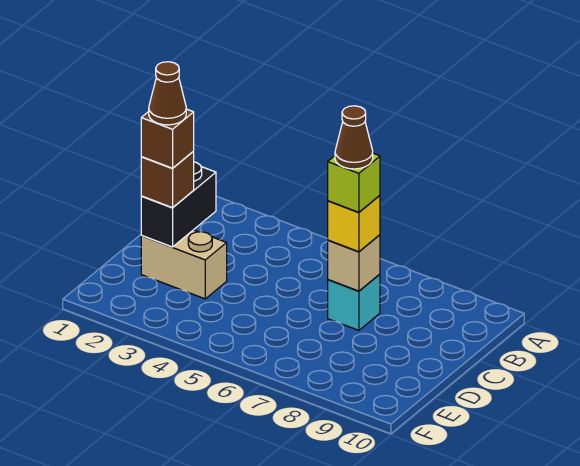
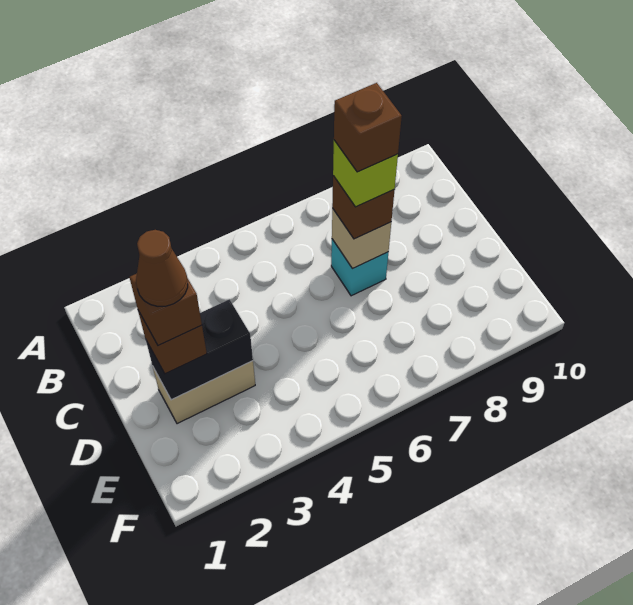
black brick C2:D2 level 2 -> black brick D2:D3 level 2
yellow brick C7 level 3 -> brown brick C7 level 3
brown cone C7 level 5 -> brown brick C7 level 5

